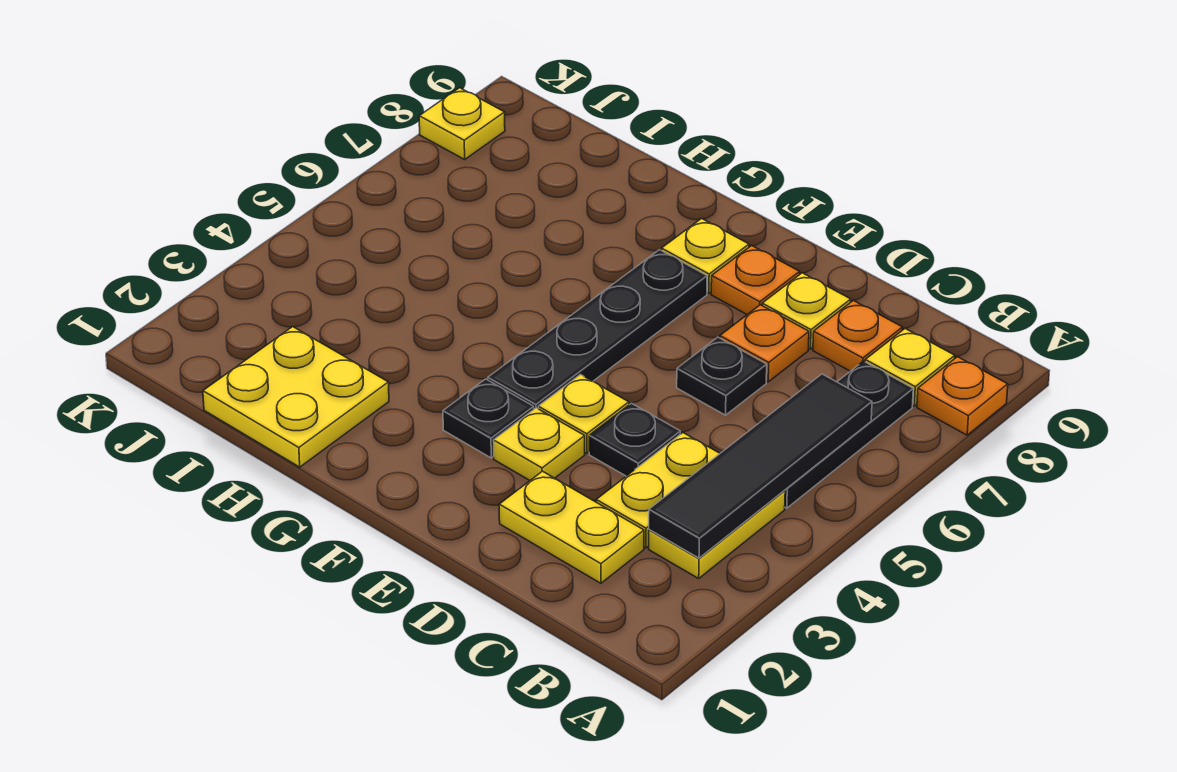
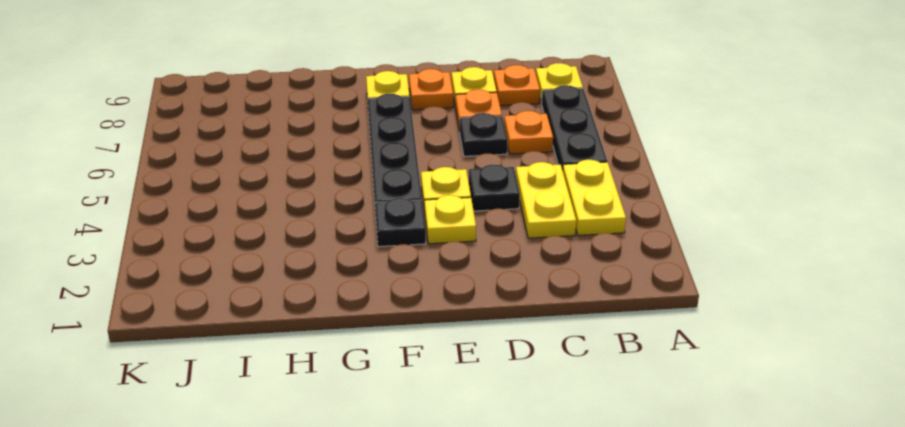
orange plate A8 level 1 -> orange plate C6 level 1
black tile B3:B6 level 2 -> none
yellow plate C2:D2 level 1 -> none
yellow plate H1:I2 level 1 -> none
yellow plate K8 level 1 -> none

